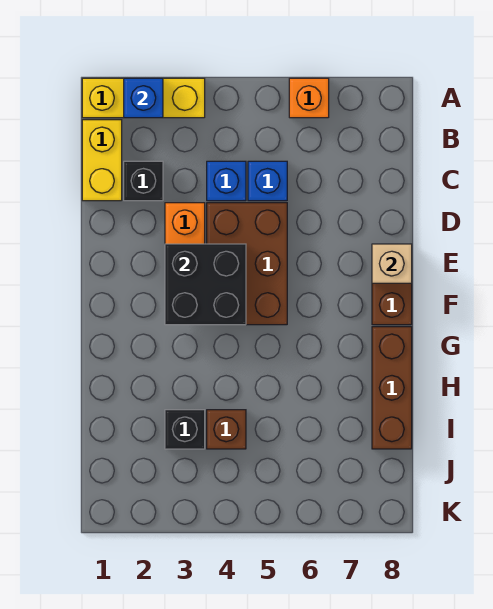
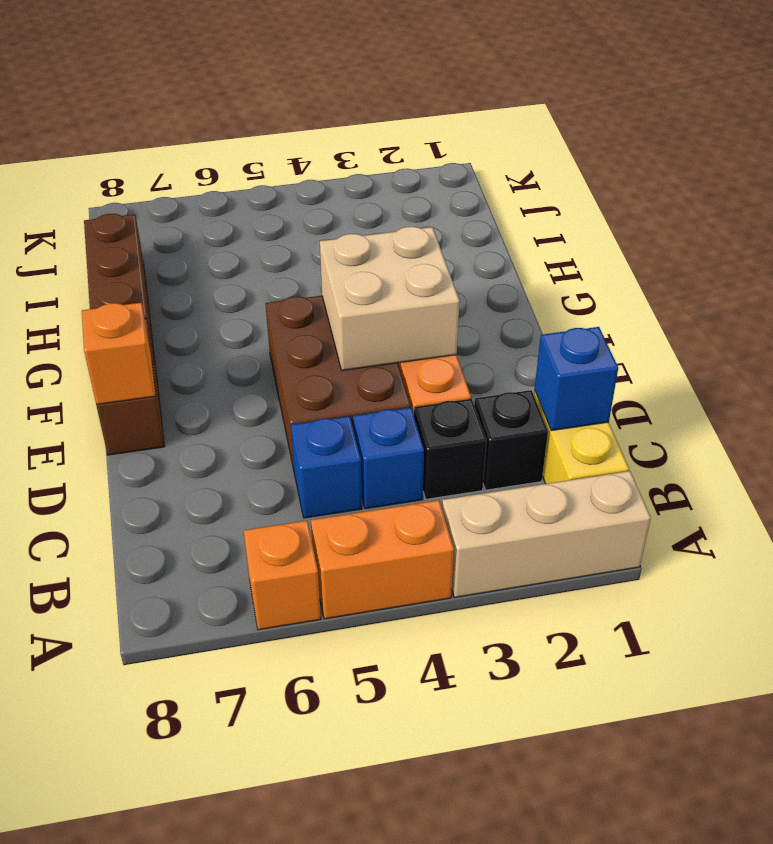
yellow brick A1:A3 level 1 -> tan brick A1:A3 level 1
blue brick A2 level 2 -> blue brick C1 level 2
none -> orange brick A4:A5 level 1
black brick E3:F4 level 2 -> tan brick E3:F4 level 2
tan brick E8 level 2 -> orange brick E8 level 2
black brick I3 level 1 -> black brick C3 level 1
brown brick I4 level 1 -> none

